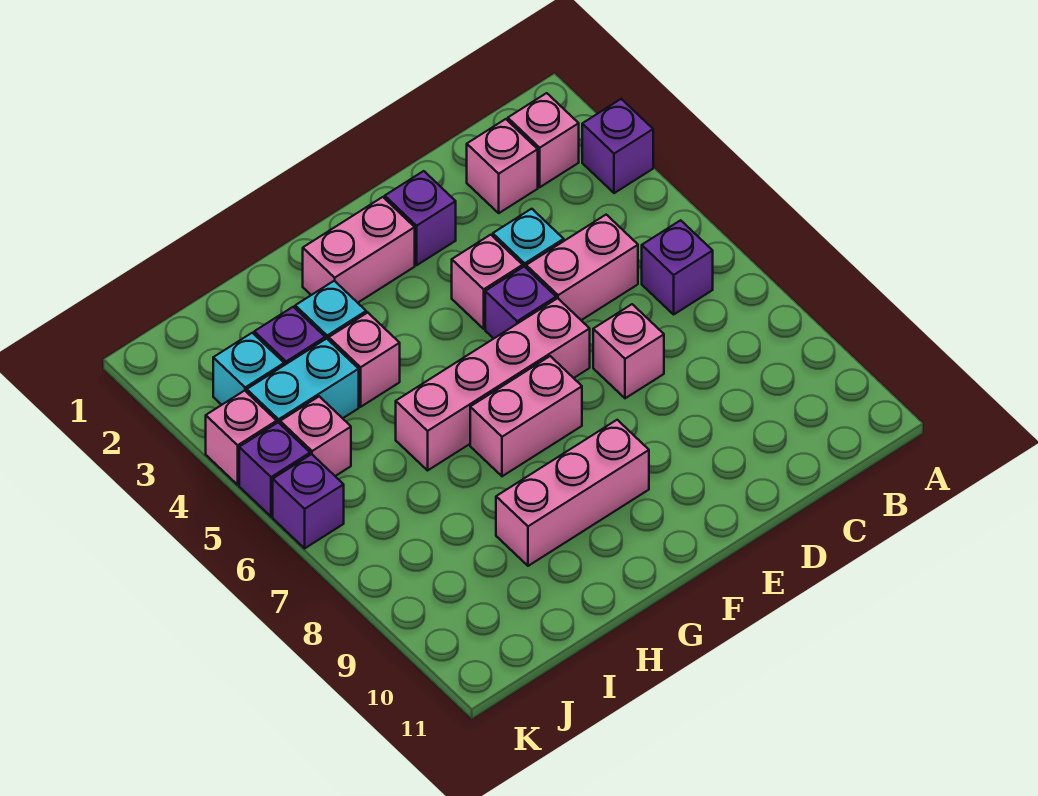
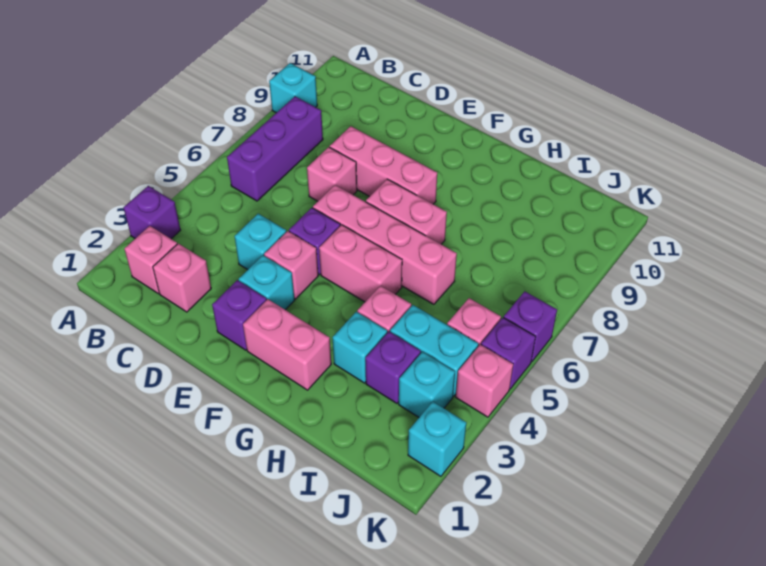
none -> cyan brick A9 level 1
purple brick B6 level 1 -> purple brick B6:B8 level 1
pink brick C5:D5 level 1 -> pink brick F5:G5 level 1
none -> cyan brick E3 level 1
pink brick F9:H9 level 1 -> pink brick D8:F8 level 1
none -> cyan brick K2 level 1

